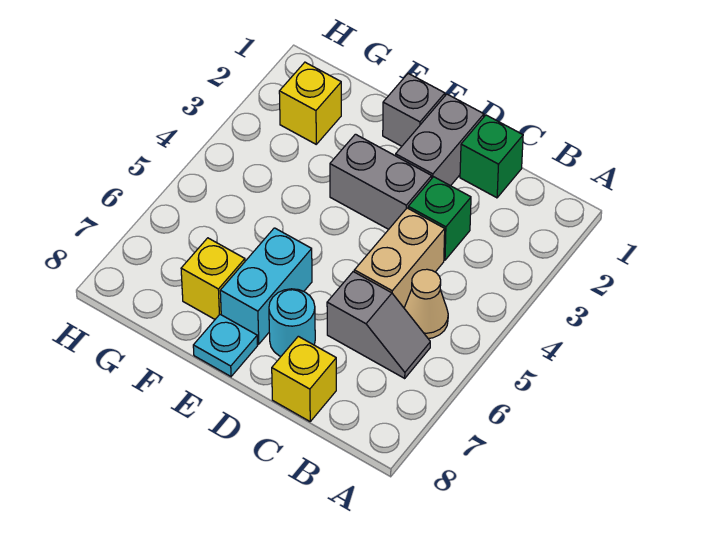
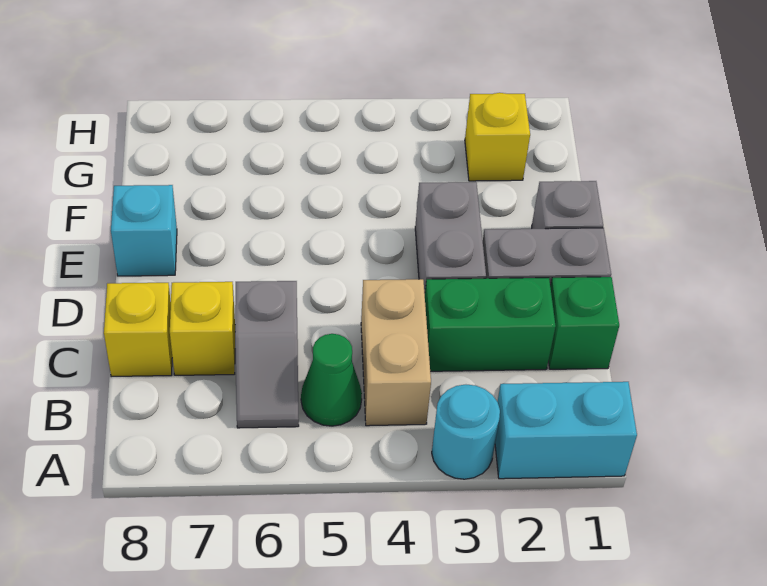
tan cone B5 level 1 -> green cone B5 level 1
green brick C3 level 1 -> green brick C2:C3 level 1
tan brick C4:C5 level 1 -> tan brick B4:C4 level 1
cyan round brick D7 level 1 -> cyan round brick A3 level 1
cyan brick E6:E7 level 1 -> cyan brick A1:A2 level 1
cyan plate E8 level 1 -> cyan brick E8 level 1
yellow brick F7 level 1 -> yellow brick C7 level 1

